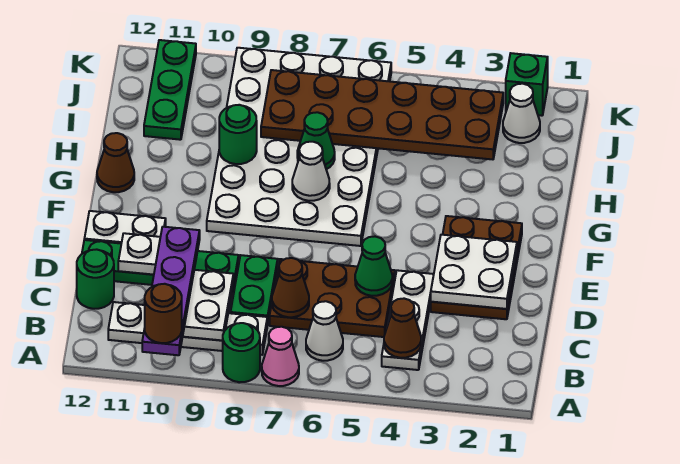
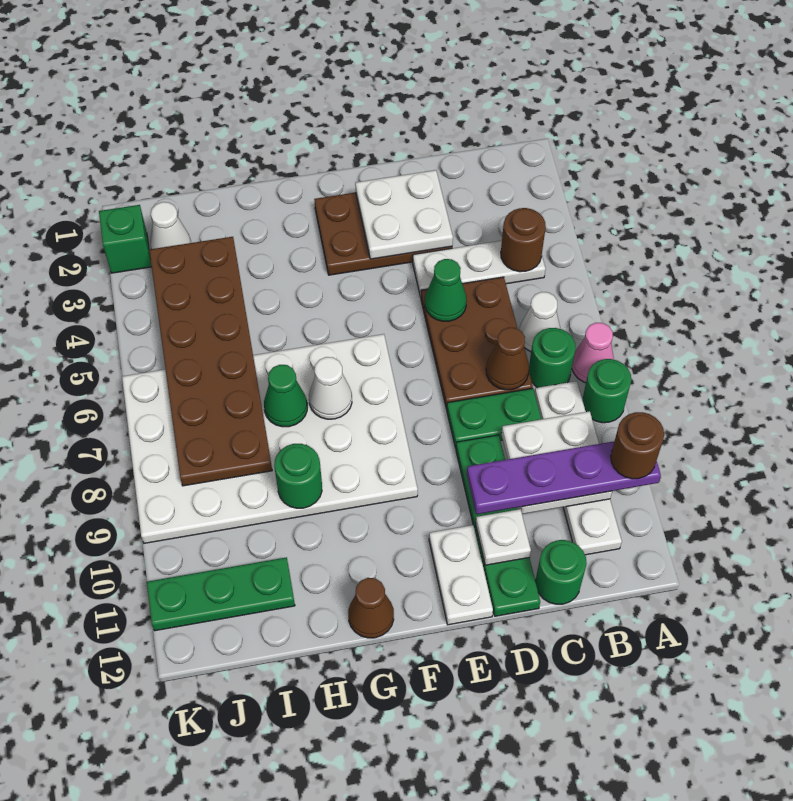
brown cone B4 level 2 -> brown round brick B4 level 2
none -> green round brick B7 level 1

